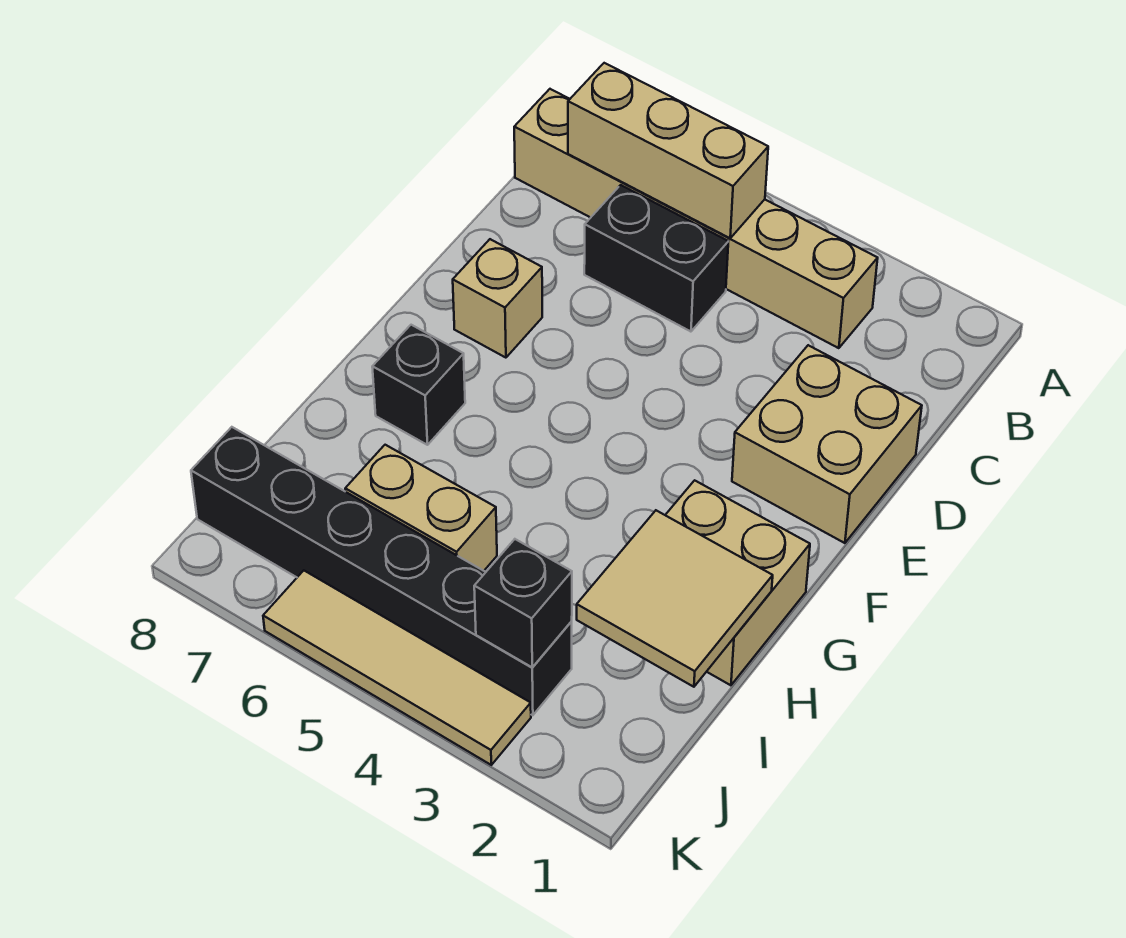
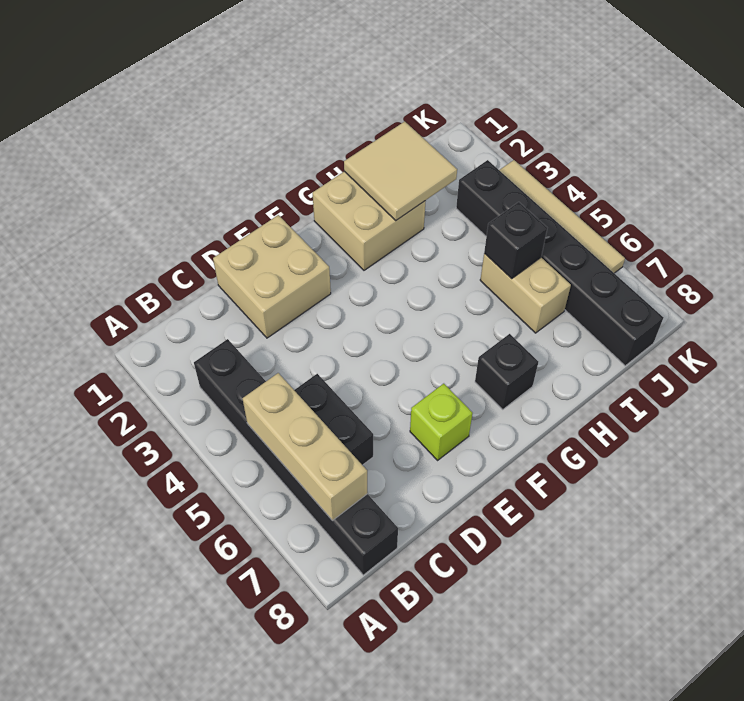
tan brick B3:B8 level 1 -> black brick B3:B8 level 1
tan brick E7 level 1 -> lime brick E7 level 1
black brick J3 level 2 -> black brick I5 level 2

